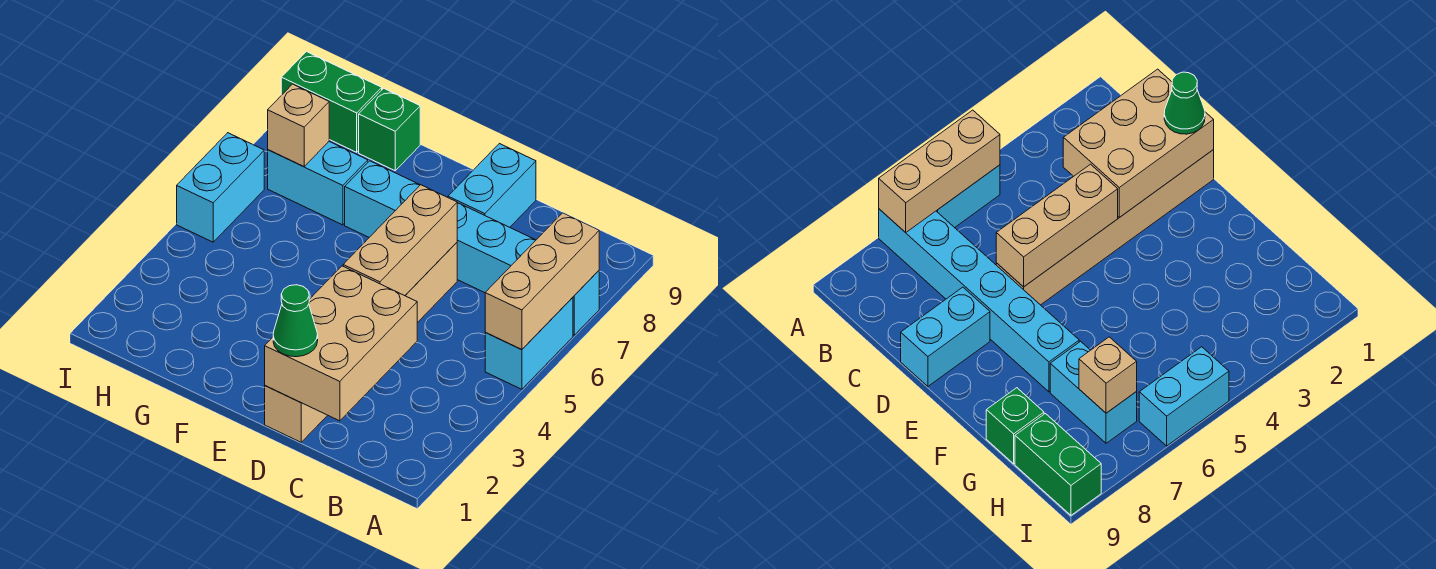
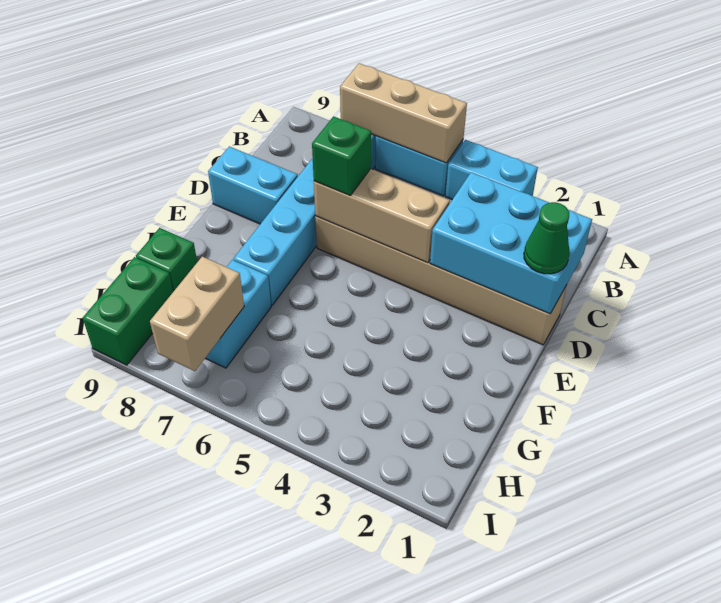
tan brick C1:D3 level 2 -> cyan brick C1:D3 level 2
none -> green brick D6 level 3
tan brick H7 level 2 -> tan brick H7:I7 level 2
cyan brick I5:I6 level 1 -> cyan brick A3:A4 level 1

